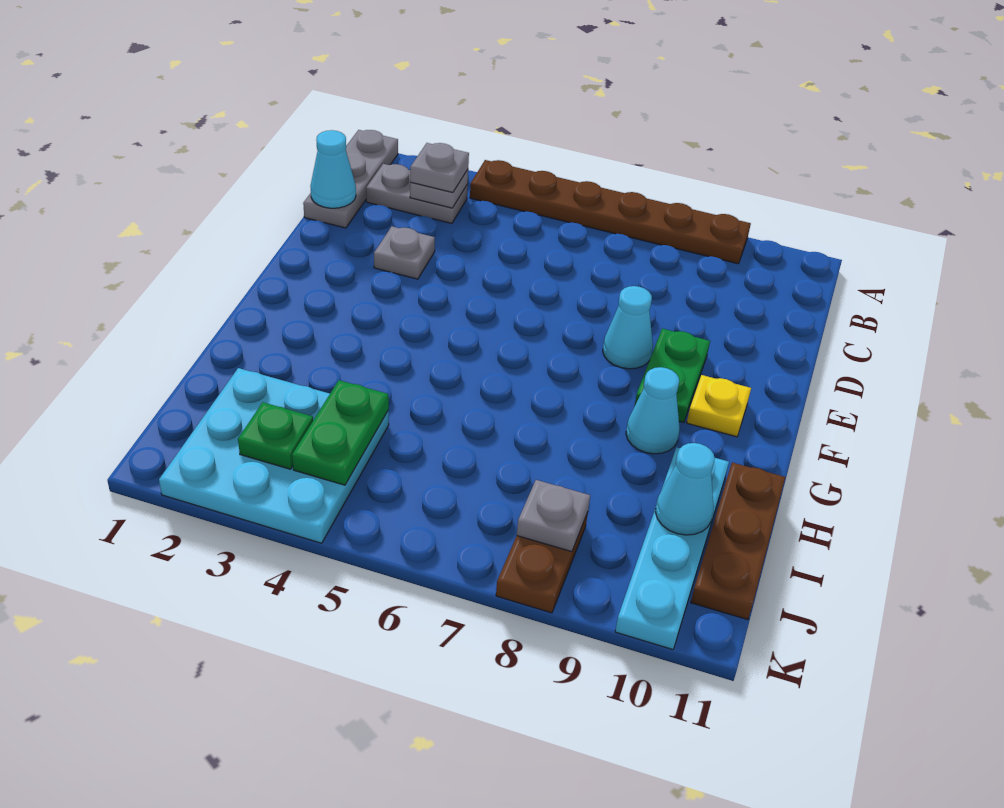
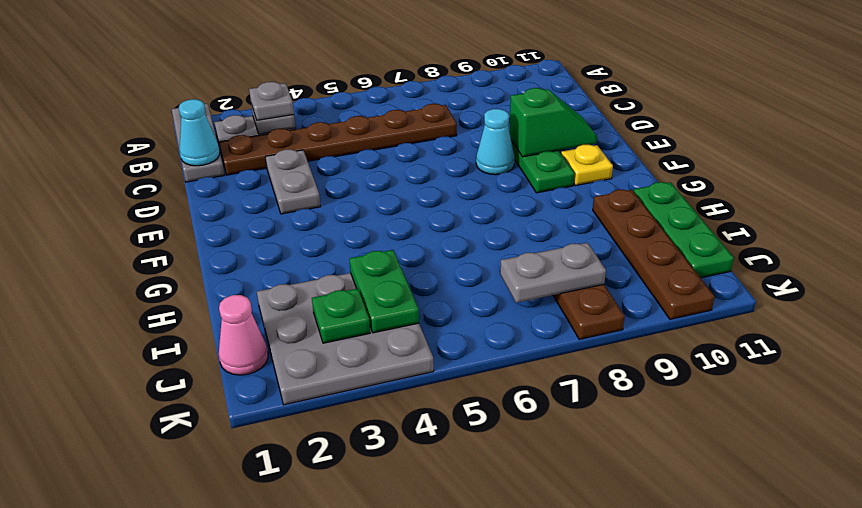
brown plate A4:A9 level 1 -> brown plate C2:C7 level 1
grey plate D3 level 1 -> grey plate D3:E3 level 1
none -> green slope E9:E10 level 2 top 9
cyan cone G9 level 1 -> none
cyan plate H10:K10 level 1 -> brown plate H10:K10 level 1
brown plate H11:J11 level 1 -> green plate H11:J11 level 1
cyan plate I2:K4 level 1 -> grey plate I2:K4 level 1
cyan cone I10 level 2 -> none
none -> pink cone J1 level 1
grey plate J8 level 2 -> grey plate J7:J8 level 2

